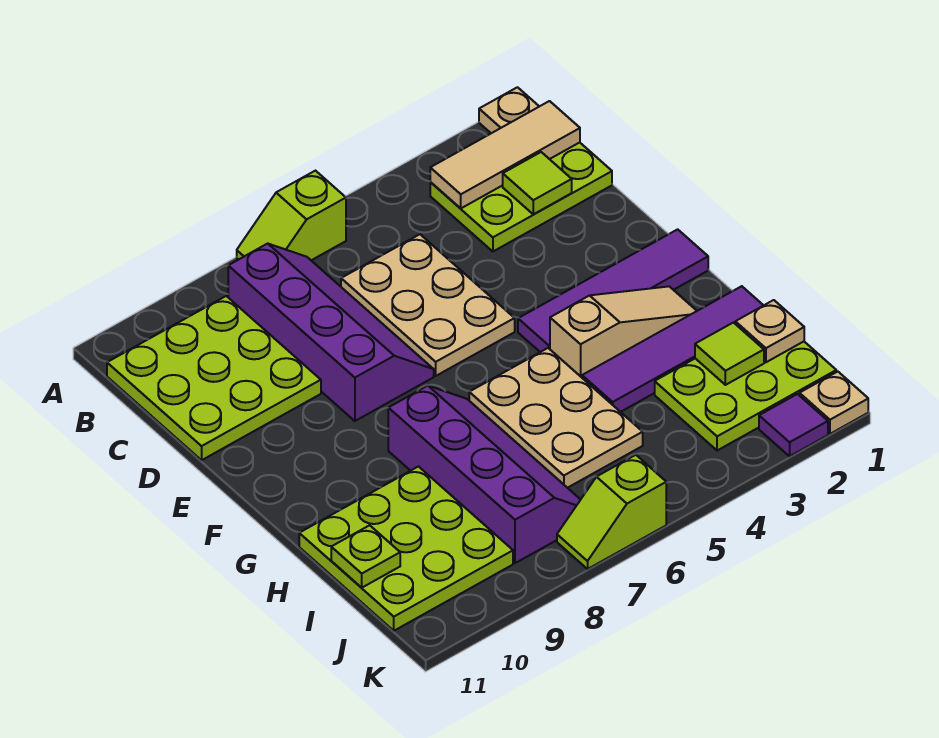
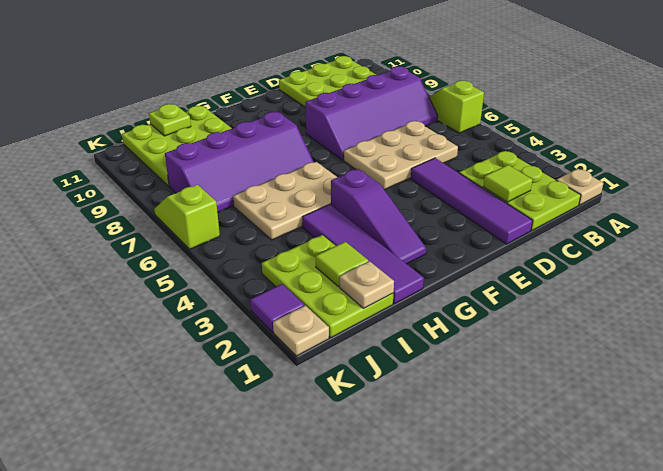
tan tile B1:B3 level 2 -> none
purple tile F1:F4 level 1 -> purple tile D1:D4 level 1
tan slope G2:G4 level 1 top 4 -> purple slope G2:G4 level 1 top 4

